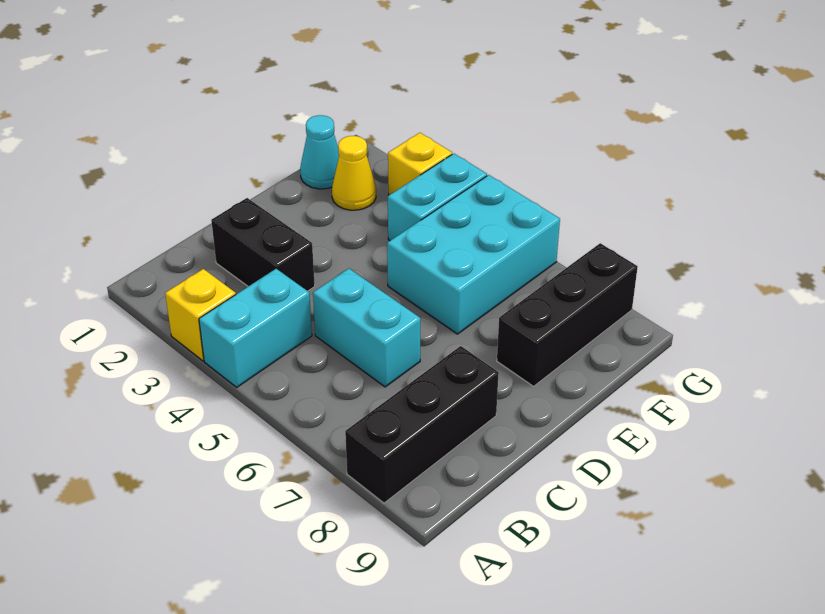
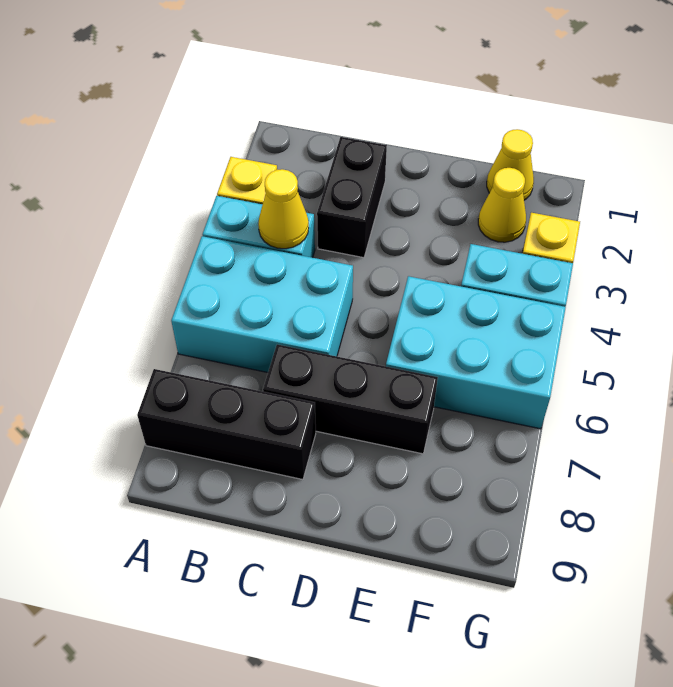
none -> yellow cone B4 level 2
cyan brick C5:C6 level 1 -> cyan brick A5:C6 level 1
black brick E8:G8 level 1 -> black brick C7:E7 level 1
cyan cone F1 level 1 -> yellow cone F1 level 1

